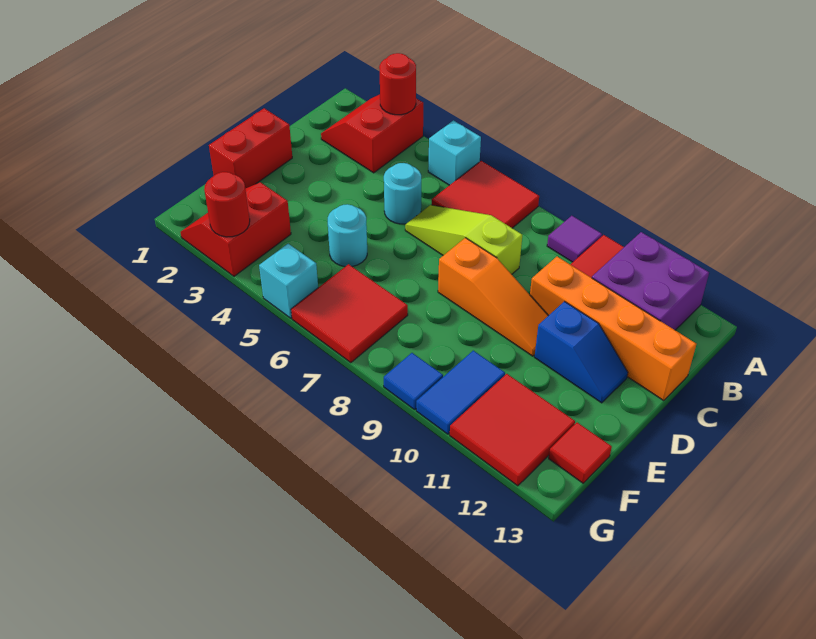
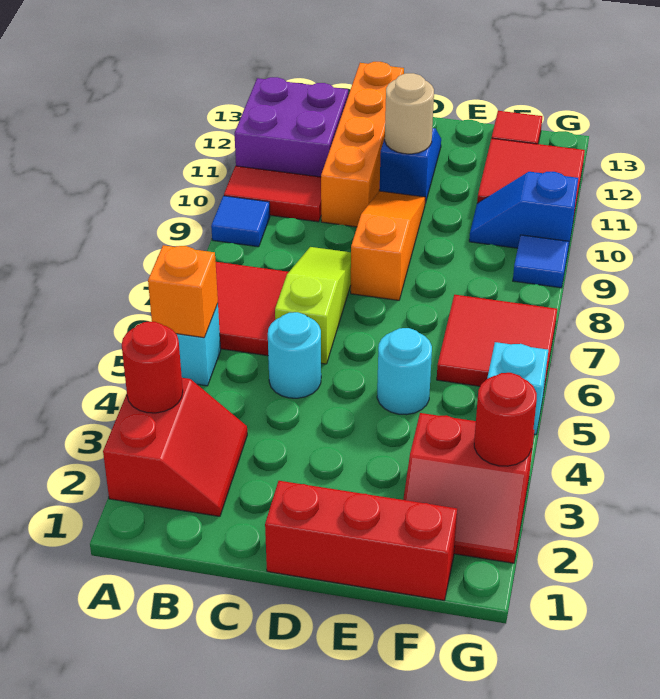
red slope A2:B3 level 1 top 3 -> red slope A2:B3 level 1 top A
none -> orange brick A5 level 2
purple tile A9 level 1 -> blue tile A9 level 1
lime slope C6:C8 level 1 top 8 -> lime slope C6:C8 level 1 top 6
red brick D1:E1 level 1 -> red brick D1:F1 level 1
none -> tan round brick D11 level 2
blue tile F10:G10 level 1 -> blue slope F10:G10 level 1 top G

